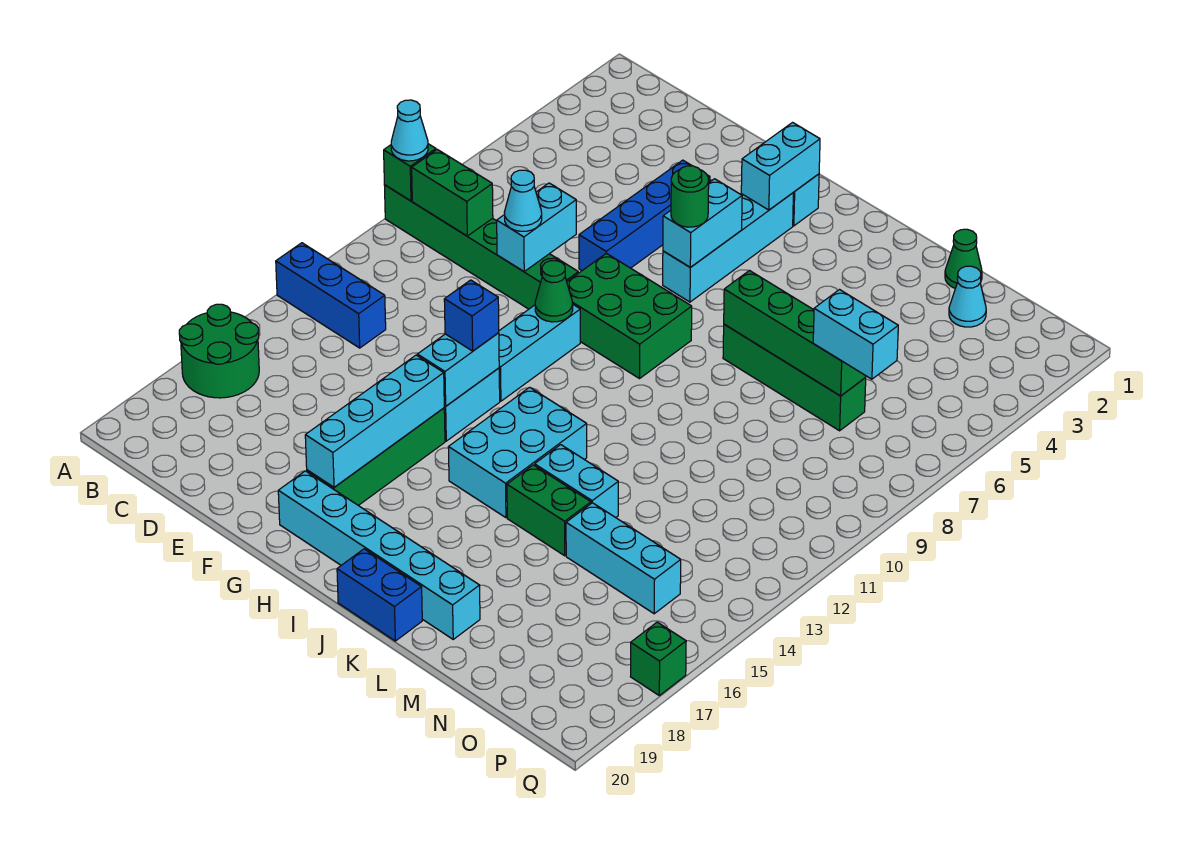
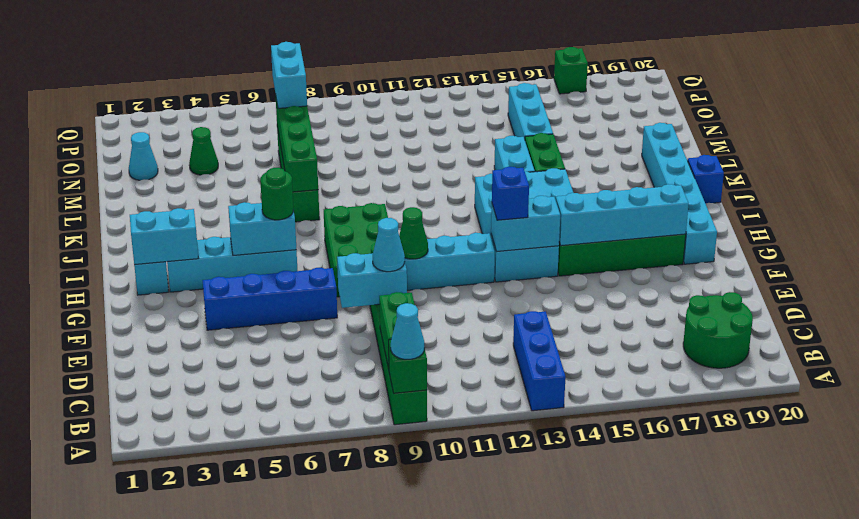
green round brick A16:B17 level 1 -> green round brick B18:C19 level 1
blue brick J20:K20 level 1 -> blue brick J20 level 1
green cone M1 level 1 -> green cone N4 level 1

